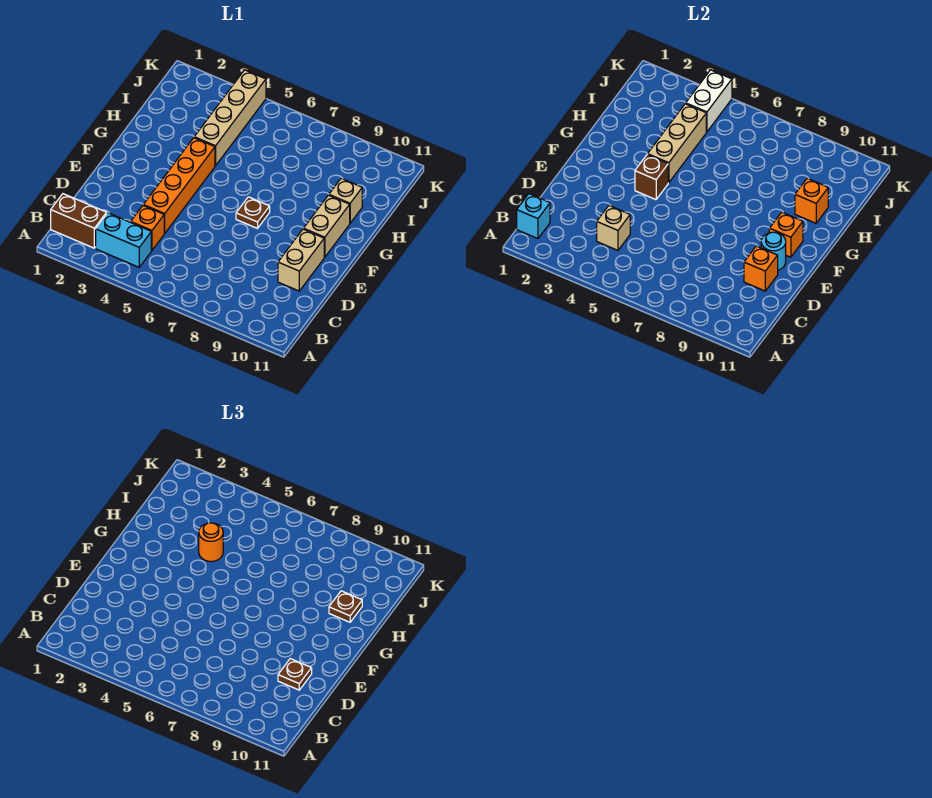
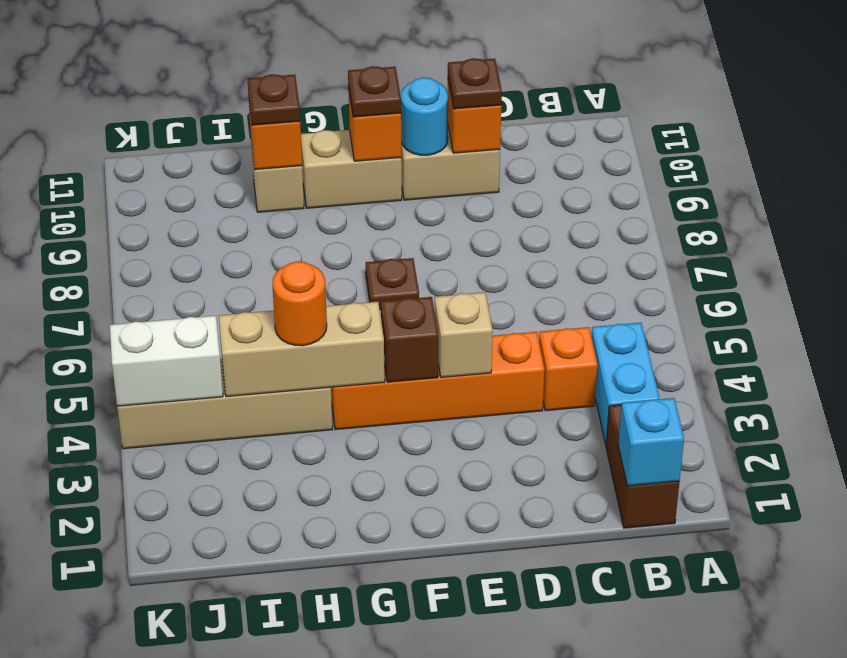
tan brick C4 level 2 -> tan brick E4 level 2
none -> brown plate F10 level 3

